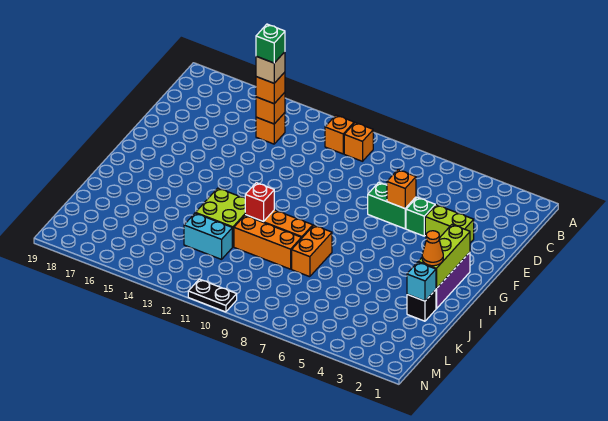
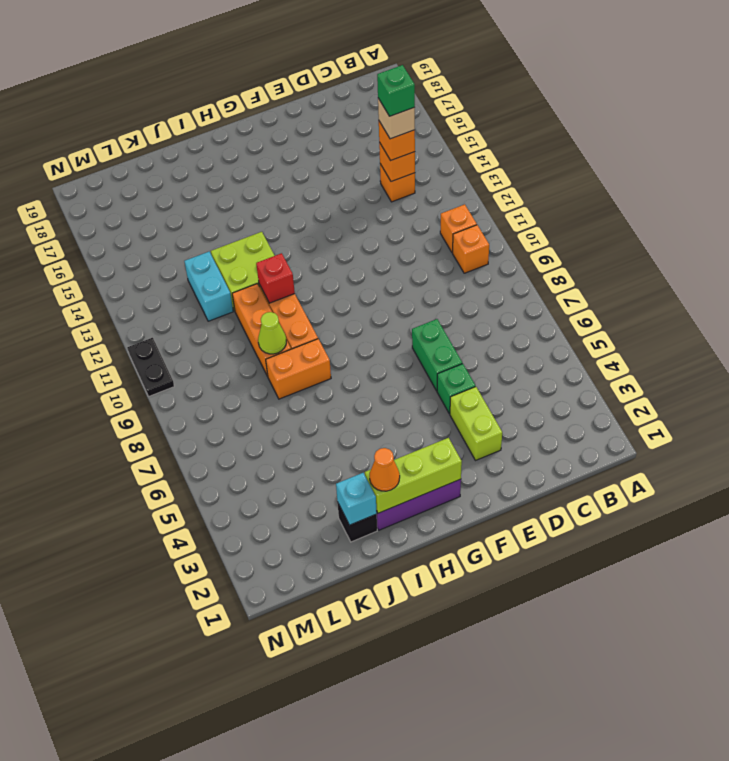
orange brick E6 level 2 -> none
none -> lime cone J9 level 2

